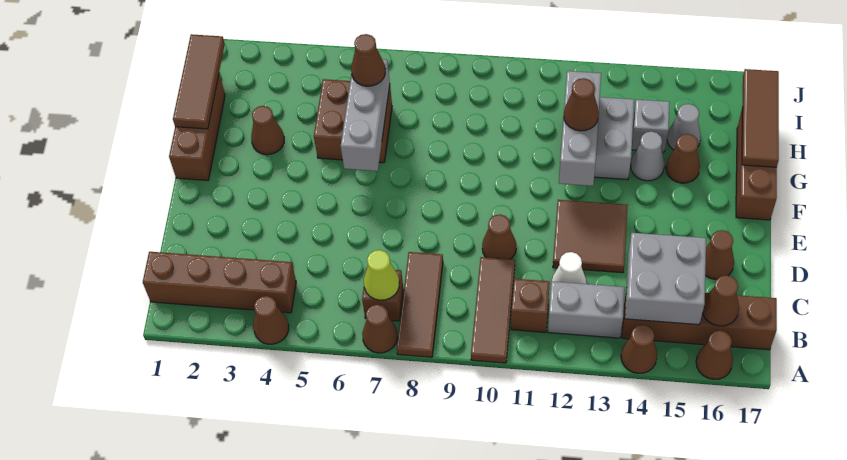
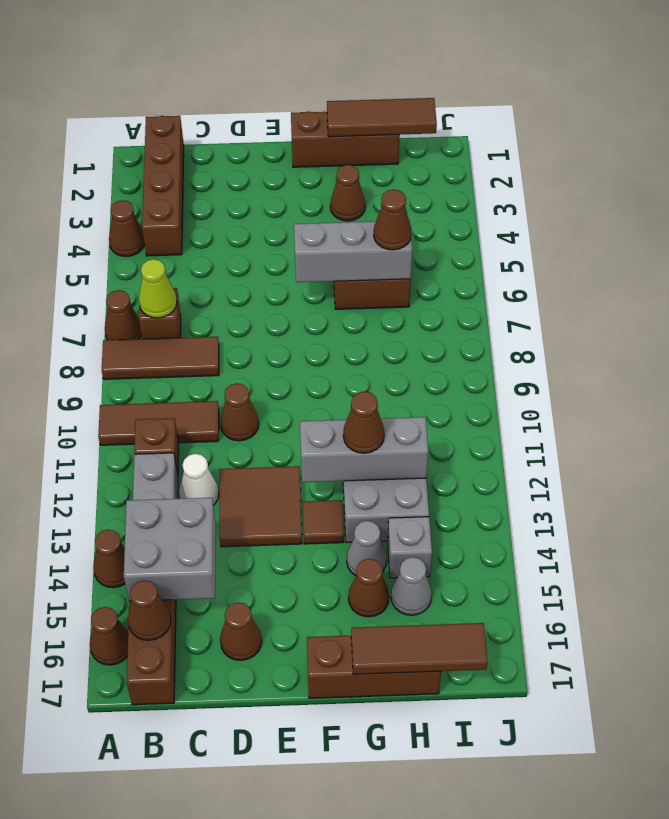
none -> brown tile F13 level 1

